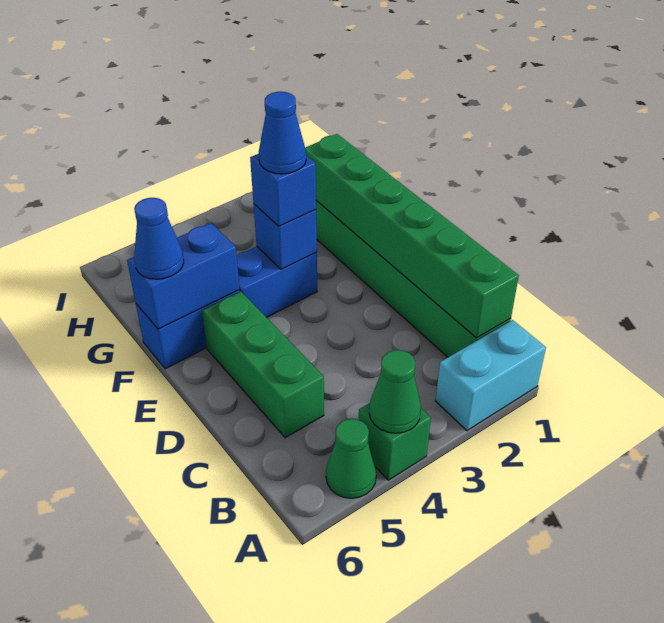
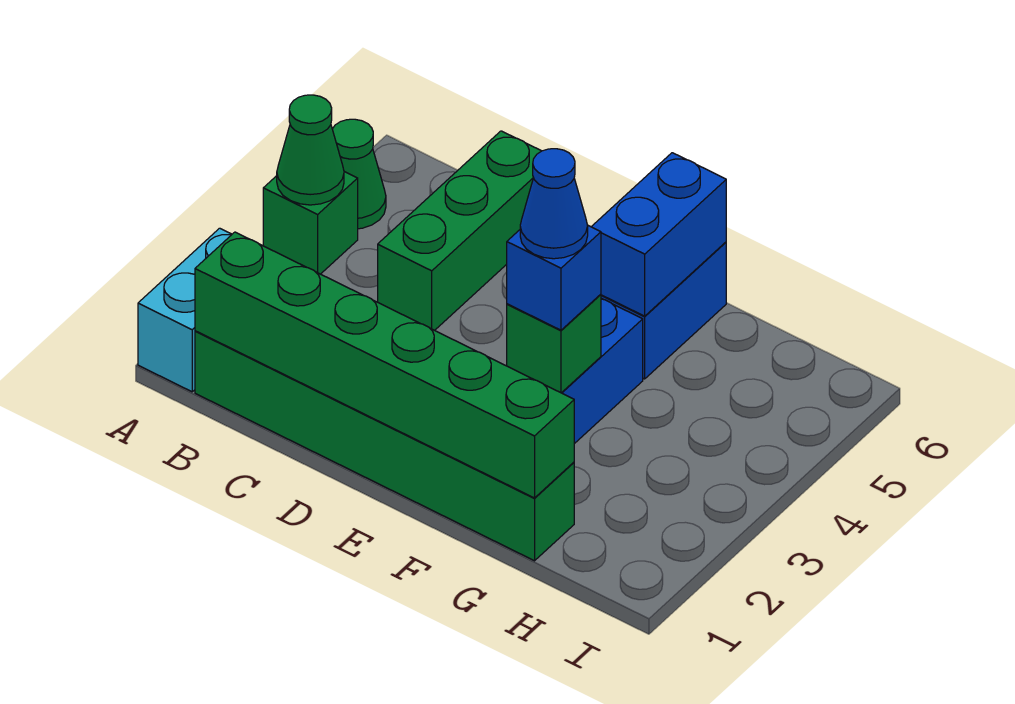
green brick C5:E5 level 1 -> green brick C4:C6 level 1
blue brick F3 level 2 -> green brick F3 level 2
blue cone F6 level 3 -> none

